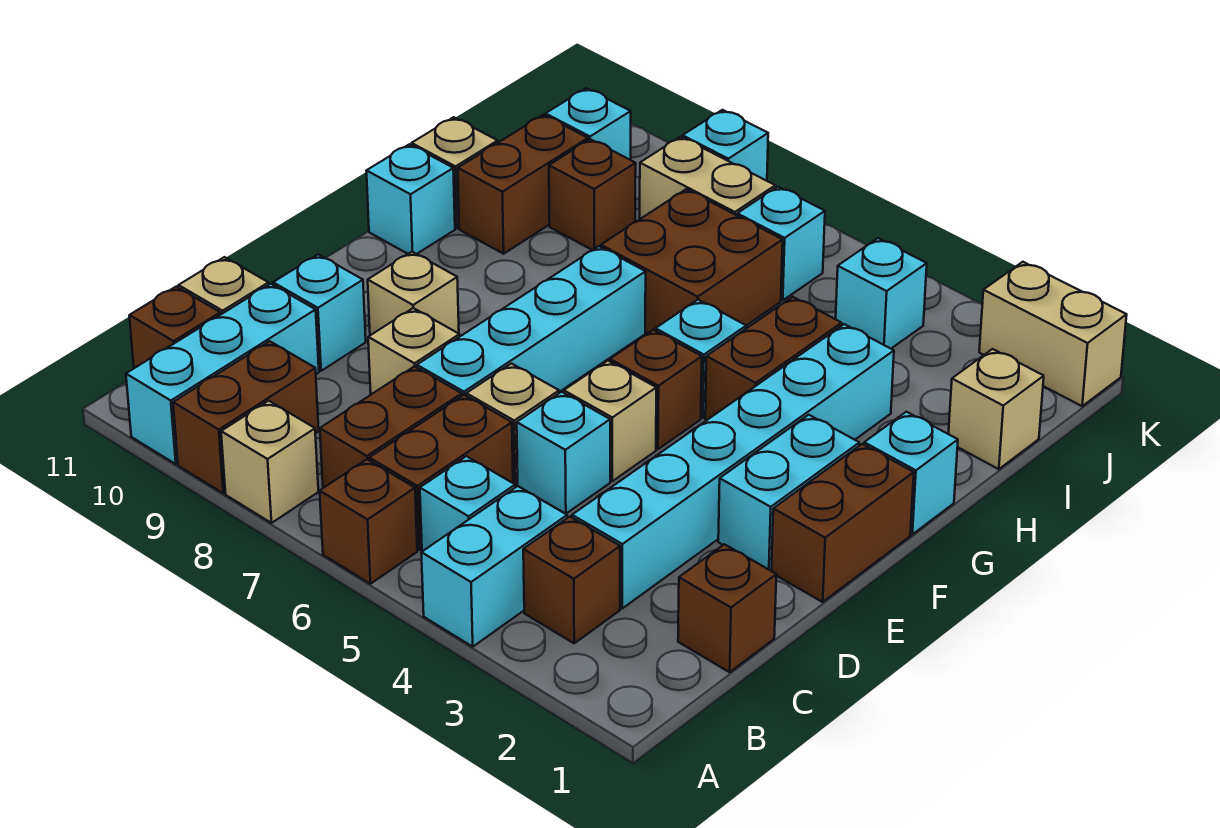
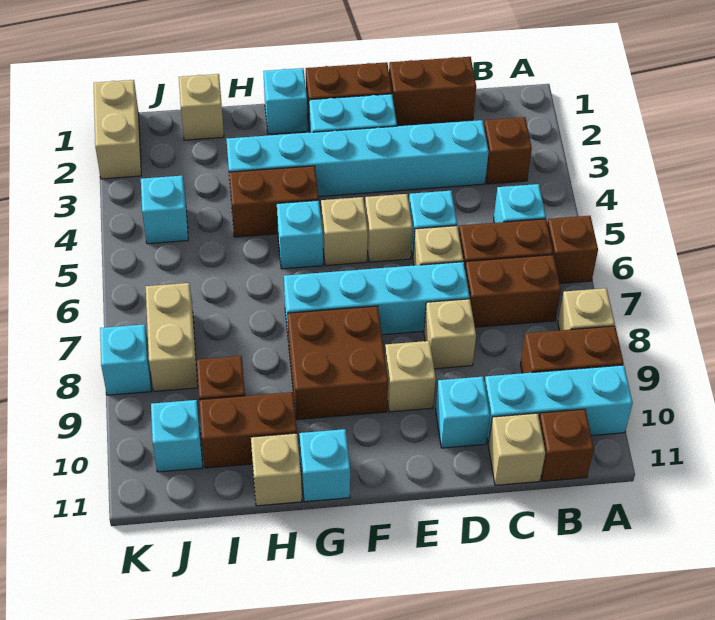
cyan brick A4:B4 level 1 -> none
brown brick C1 level 1 -> brown brick C1:D1 level 1
brown brick F5 level 1 -> tan brick F5 level 1
brown brick H6:I7 level 1 -> brown brick F8:G9 level 1
cyan brick J6 level 1 -> none

